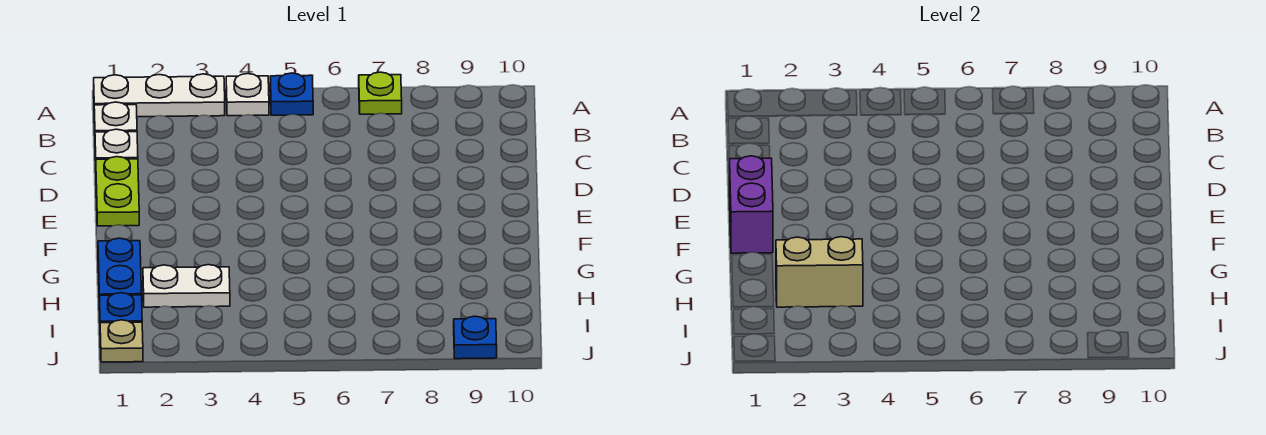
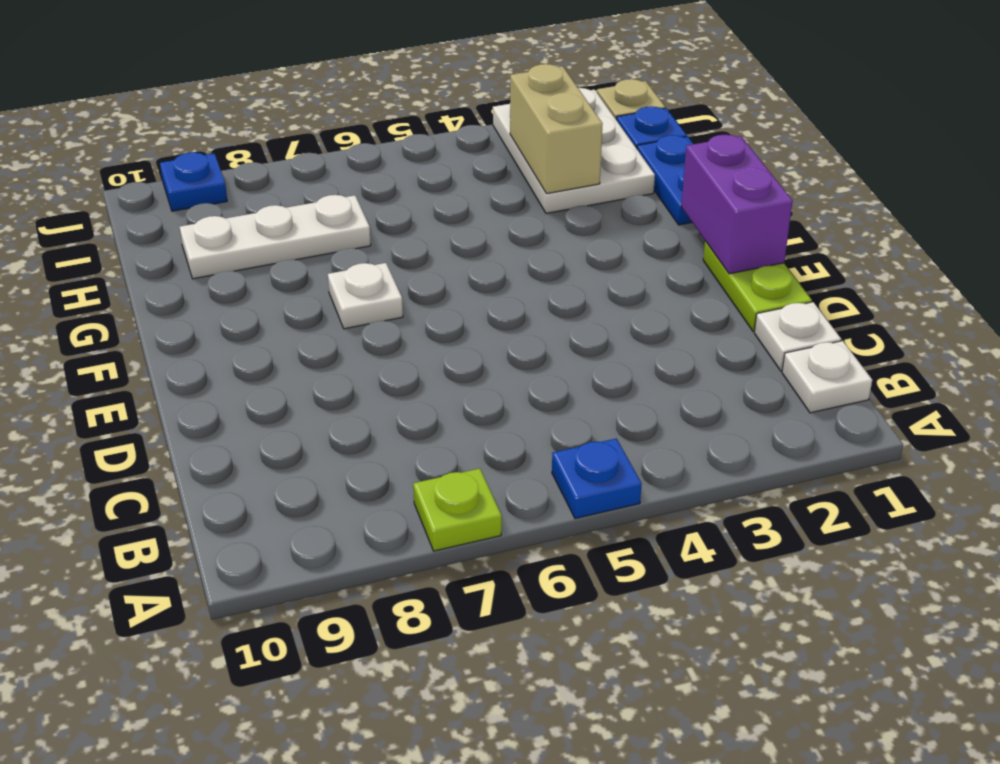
white plate A1:A3 level 1 -> white plate H7:H9 level 1
white plate A4 level 1 -> white plate F7 level 1
white plate H2:H3 level 1 -> white plate H2:J3 level 1
tan brick H2:H3 level 2 -> tan brick H3:I3 level 2

